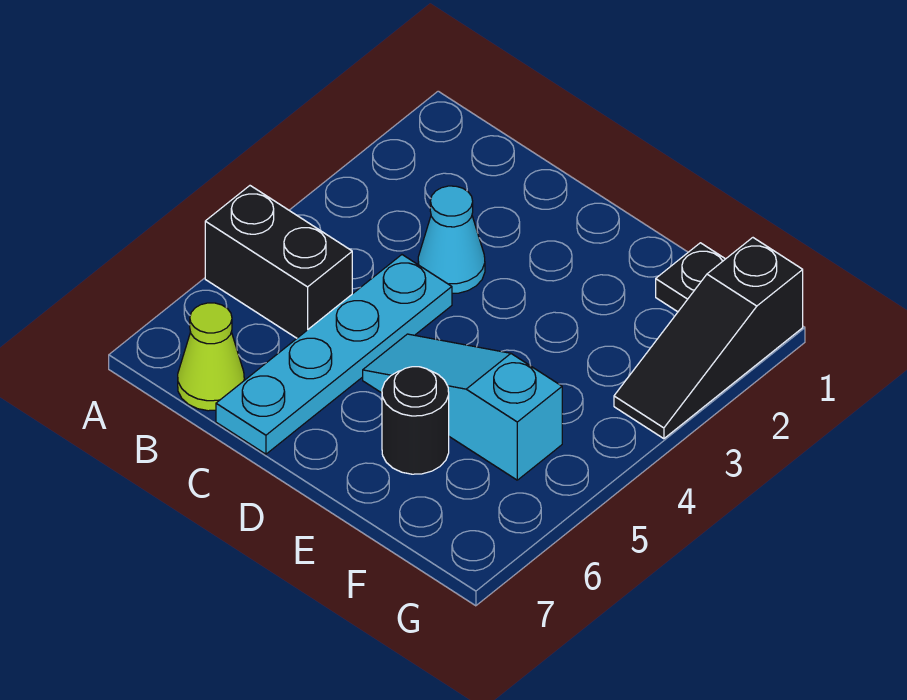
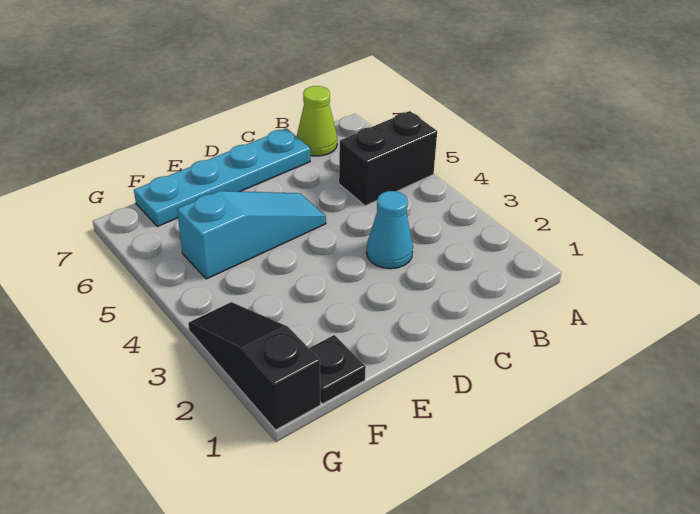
cyan plate C4:C7 level 1 -> cyan plate C7:F7 level 1
black round brick E6 level 1 -> none

